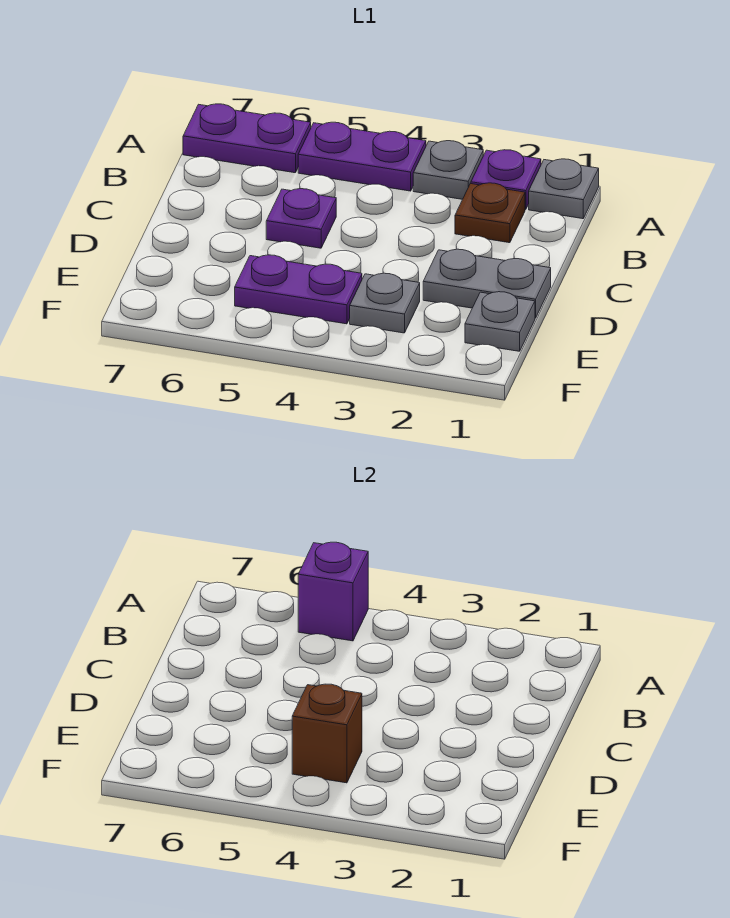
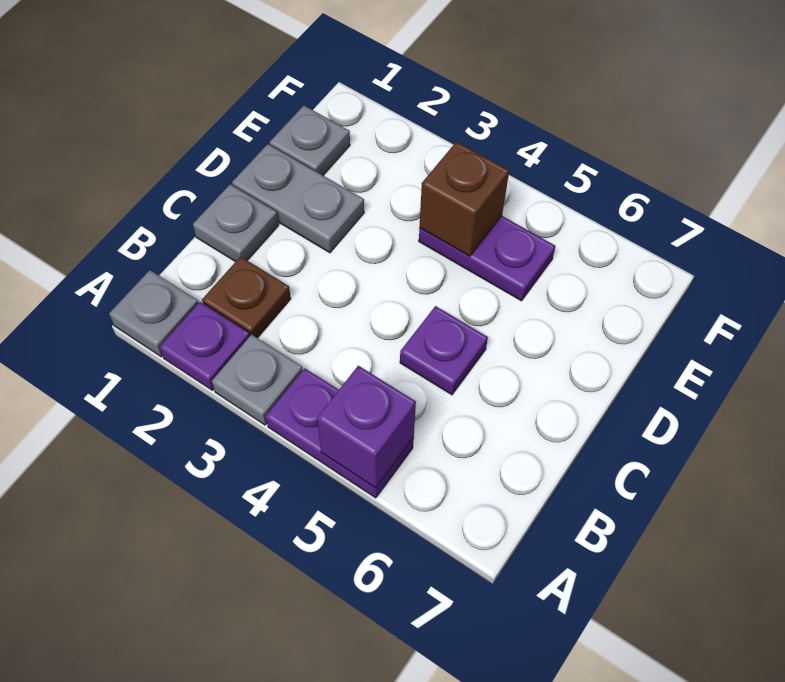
purple plate A6:A7 level 1 -> none
grey plate E3 level 1 -> grey plate C1 level 1

